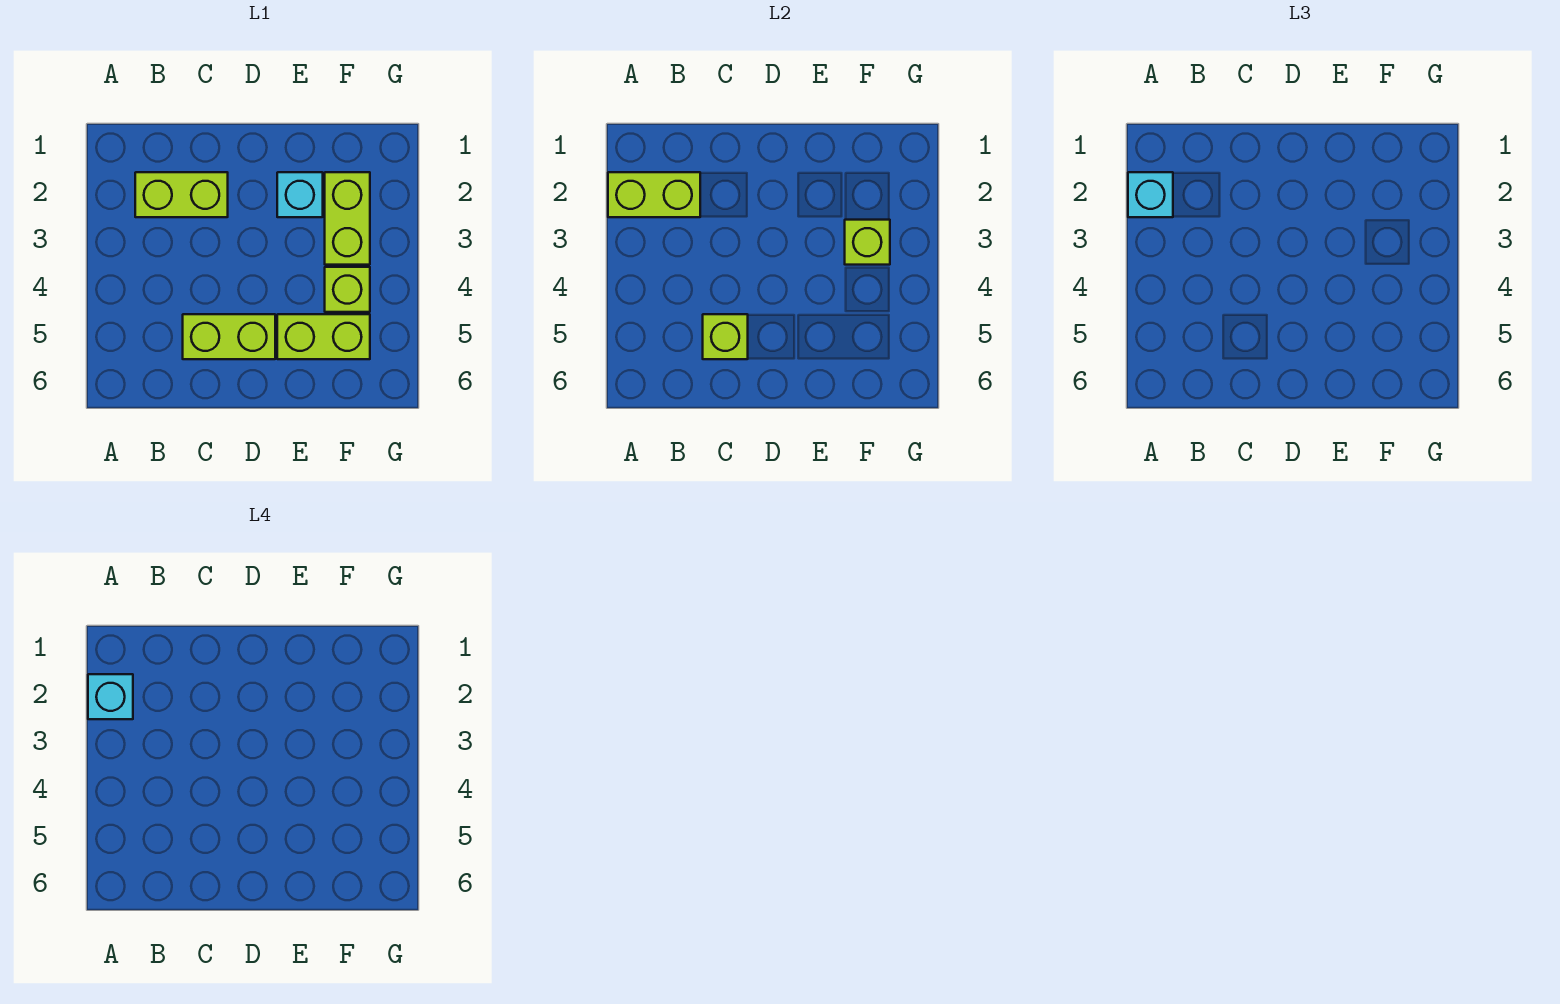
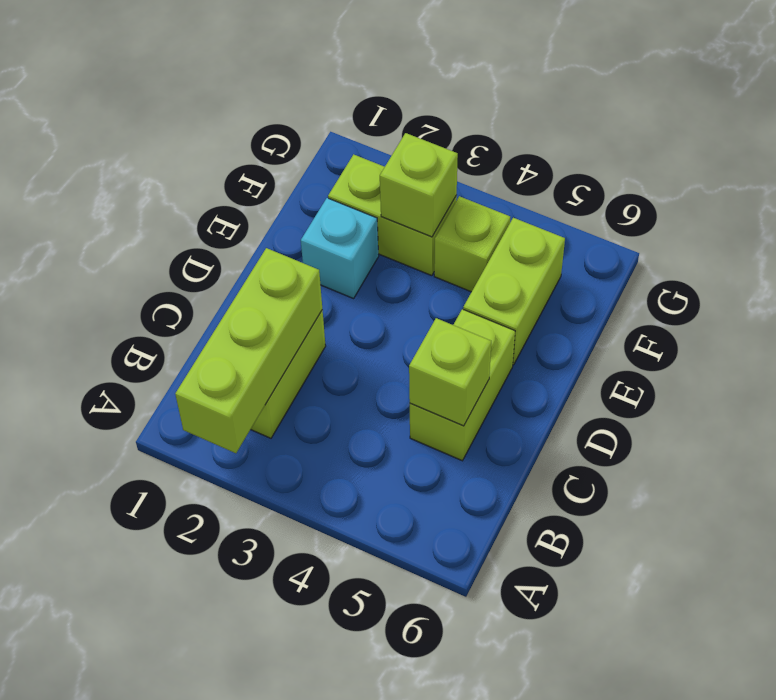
lime brick A2:B2 level 2 -> lime brick A2:C2 level 2
cyan brick A2 level 3 -> none
cyan brick A2 level 4 -> none

